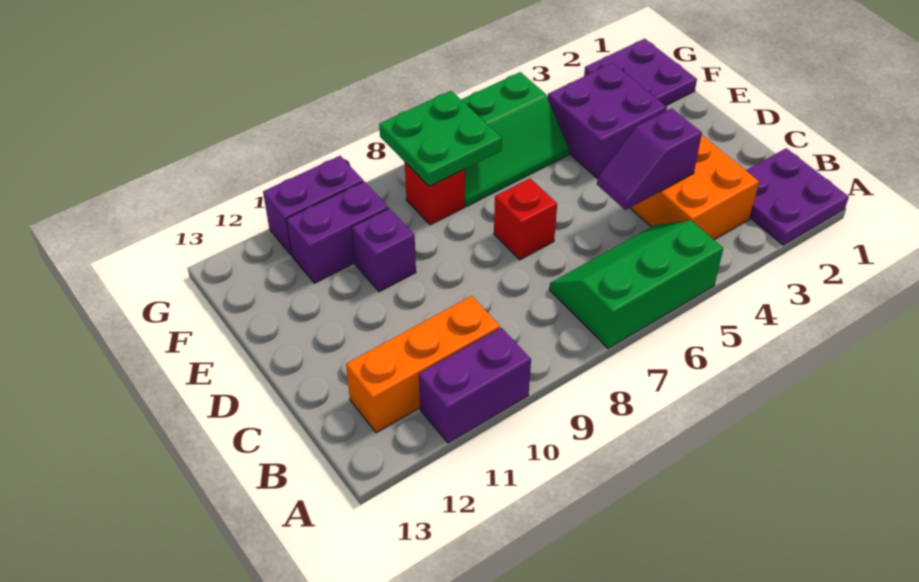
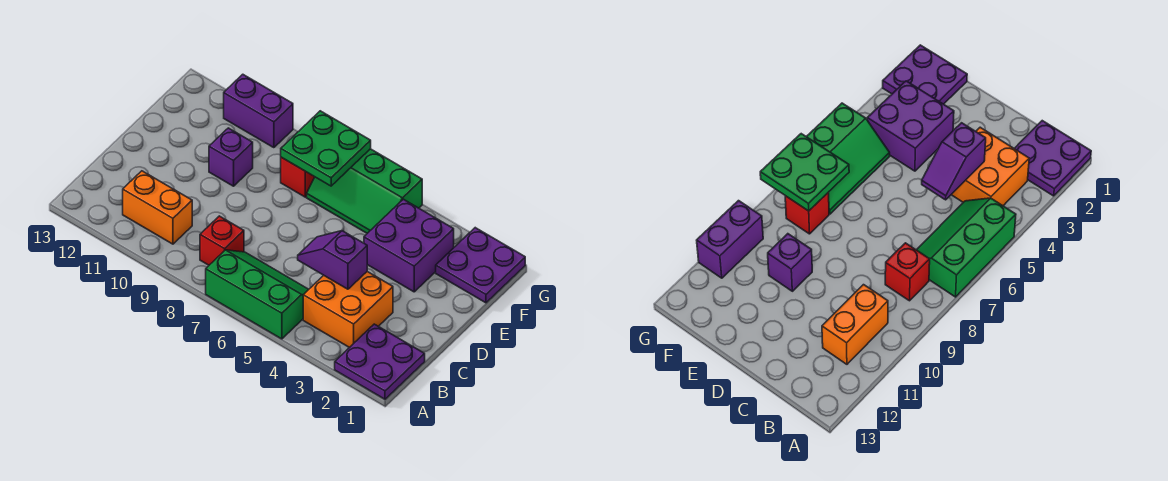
purple brick A10:A11 level 1 -> none
orange brick B10:B12 level 1 -> orange brick B10:B11 level 1
red brick D7 level 1 -> red brick B8 level 1
purple brick F10:F11 level 1 -> none

